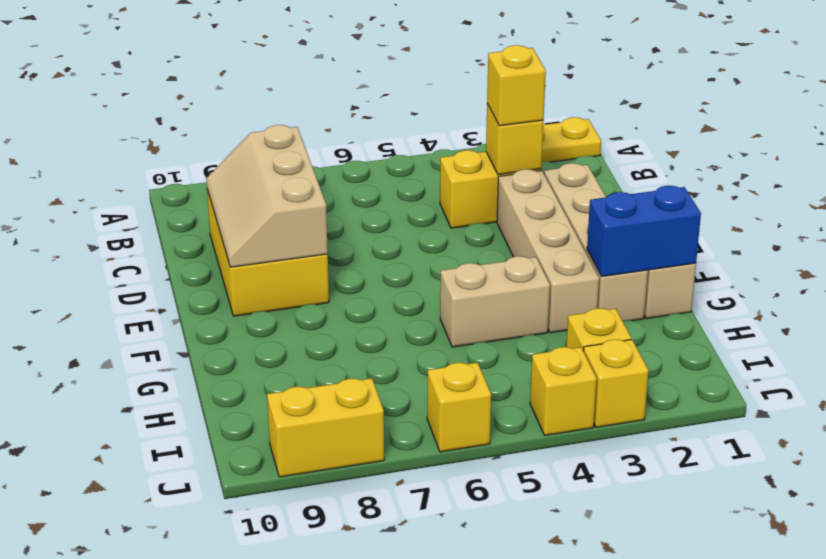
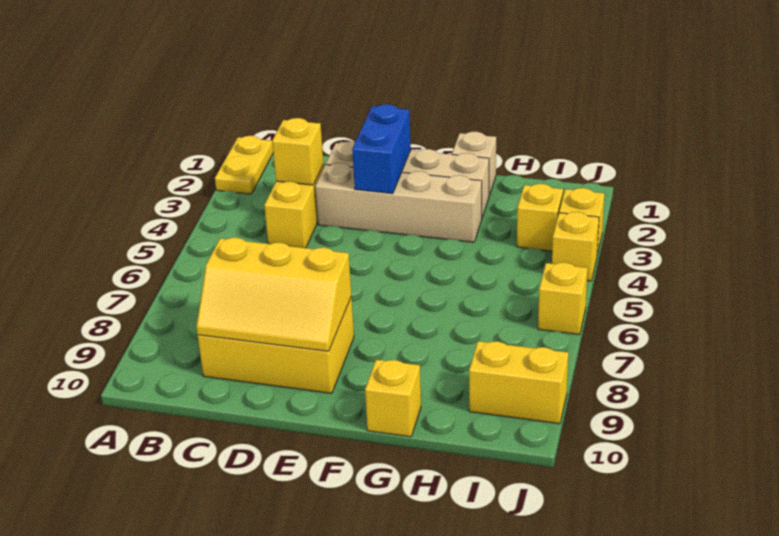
yellow brick C3 level 3 -> yellow brick G10 level 1
tan slope C8:E9 level 2 top 8 -> yellow slope C8:E9 level 2 top 8
blue brick G1:G2 level 2 -> blue brick E2:E3 level 2
tan brick G4:G5 level 1 -> none
yellow brick J8:J9 level 1 -> yellow brick I9:J9 level 1

